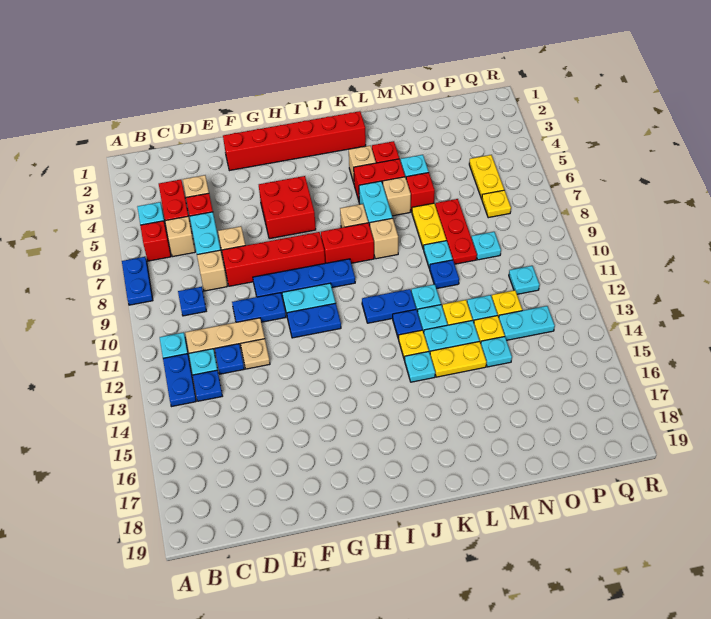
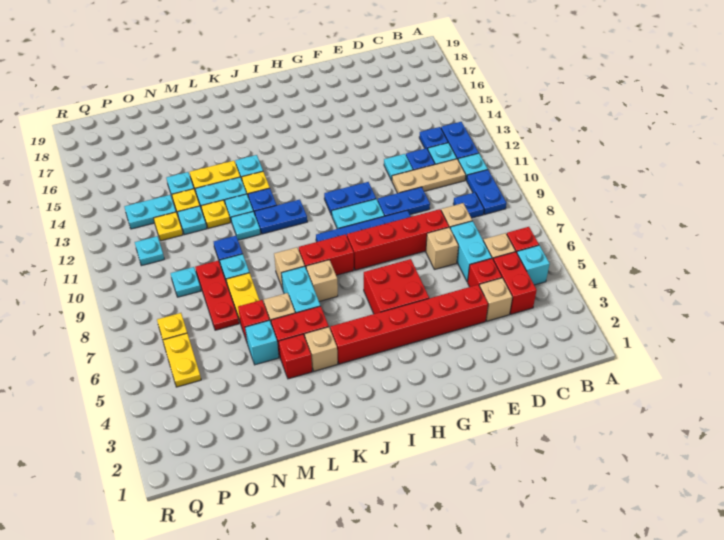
blue plate A7:A8 level 1 -> blue plate B9:B10 level 1
tan plate E12 level 1 -> cyan plate E12 level 1
red brick F2:K2 level 1 -> red brick E4:J4 level 1

